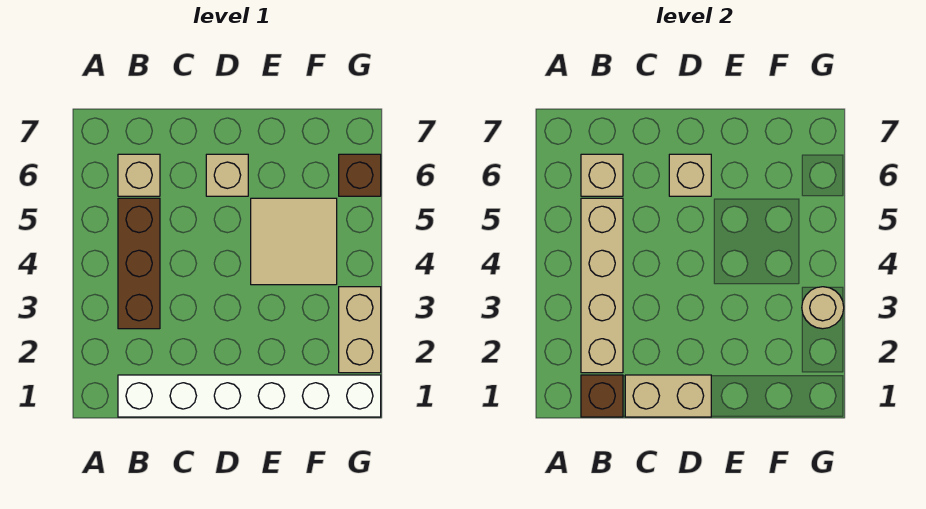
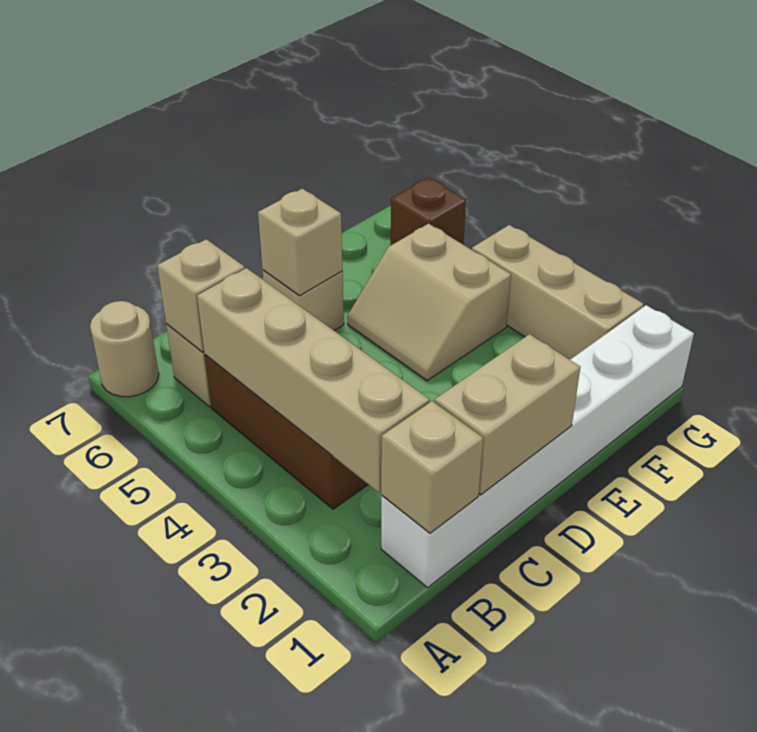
brown brick B1 level 2 -> tan brick B1 level 2
tan tile E4:F5 level 1 -> tan slope E4:F5 level 1 top F
tan brick G2:G3 level 1 -> tan brick G2:G4 level 1
tan round brick G3 level 2 -> tan round brick A7 level 1

